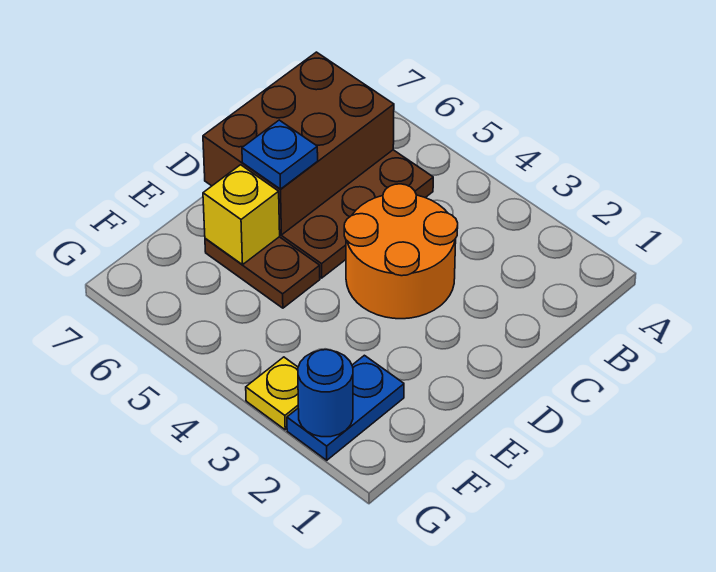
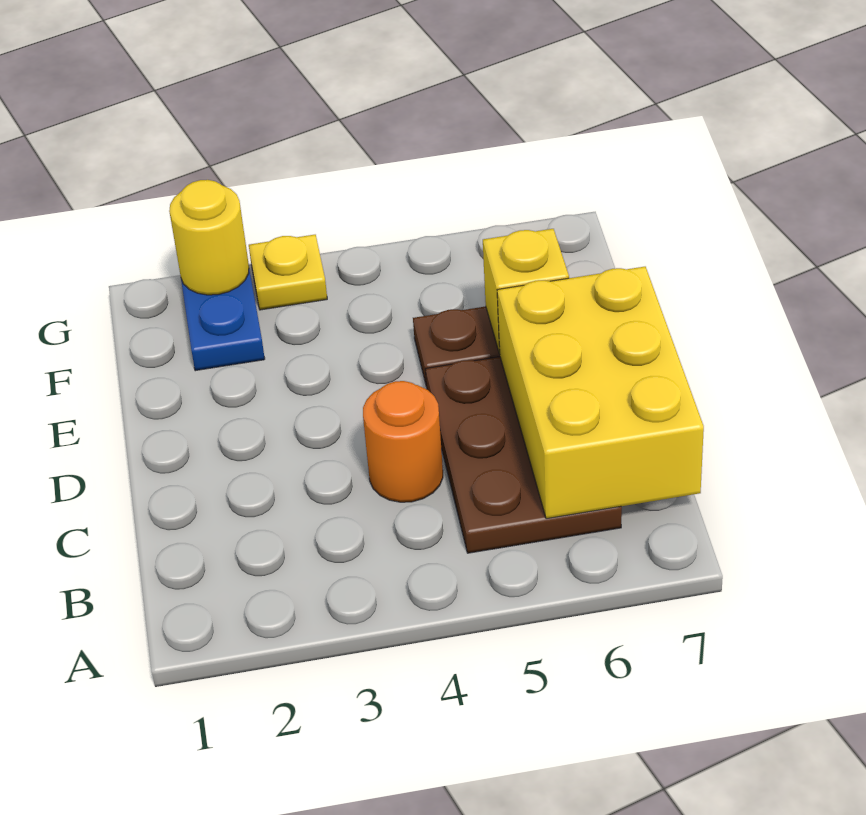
brown brick B6:D7 level 2 -> yellow brick B6:D7 level 2
orange round brick C3:D4 level 1 -> orange round brick C4 level 1
blue plate D6 level 3 -> none
blue round brick G2 level 2 -> yellow round brick G2 level 2

